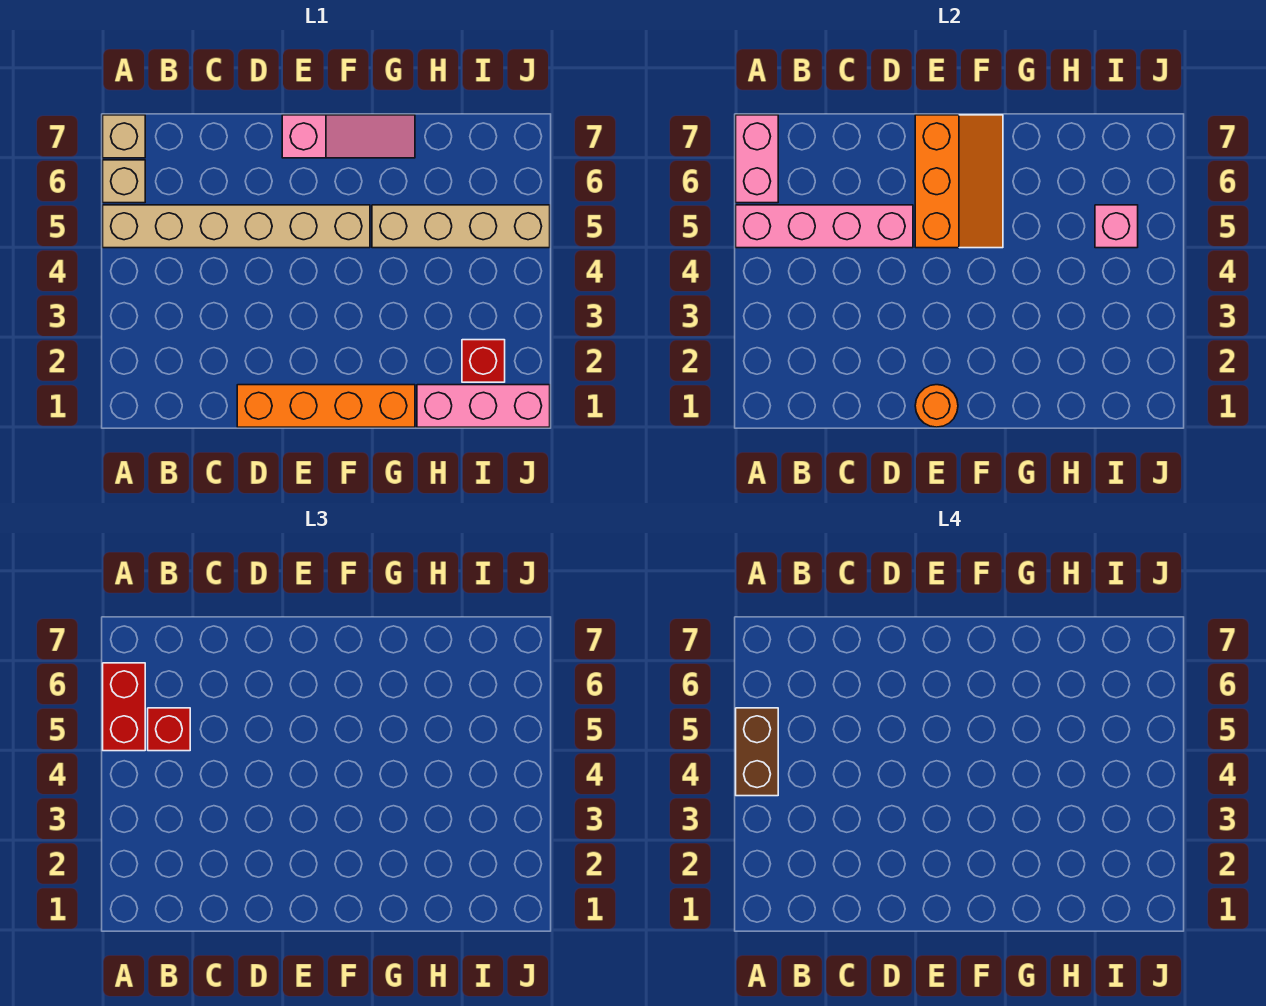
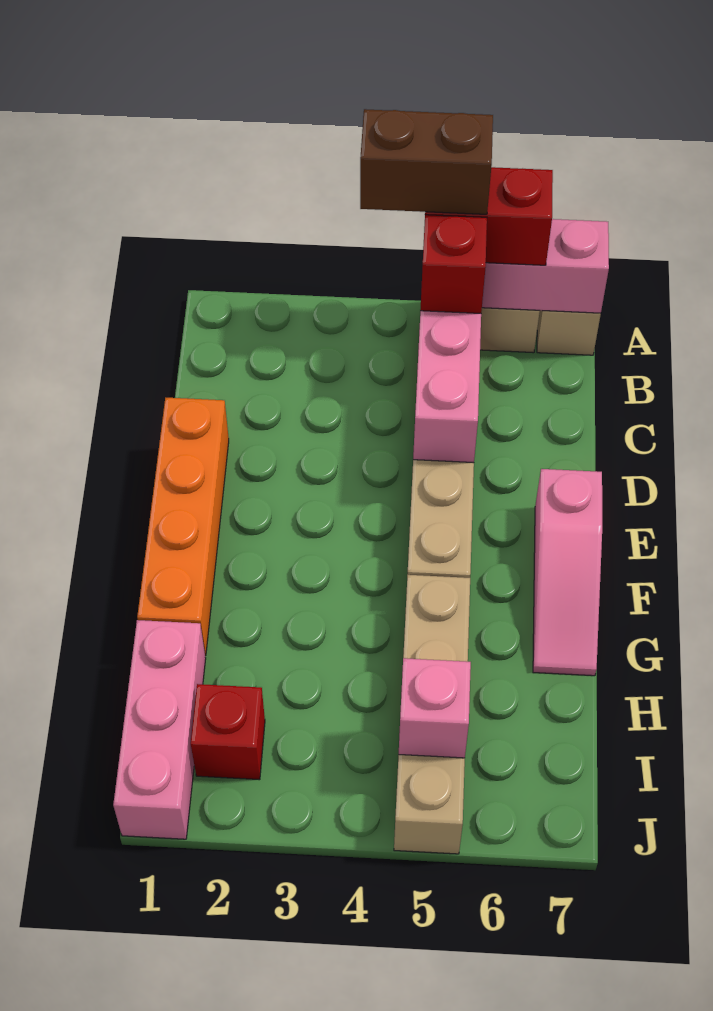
orange round brick E1 level 2 -> none
orange slope E5:F7 level 2 top E -> none

